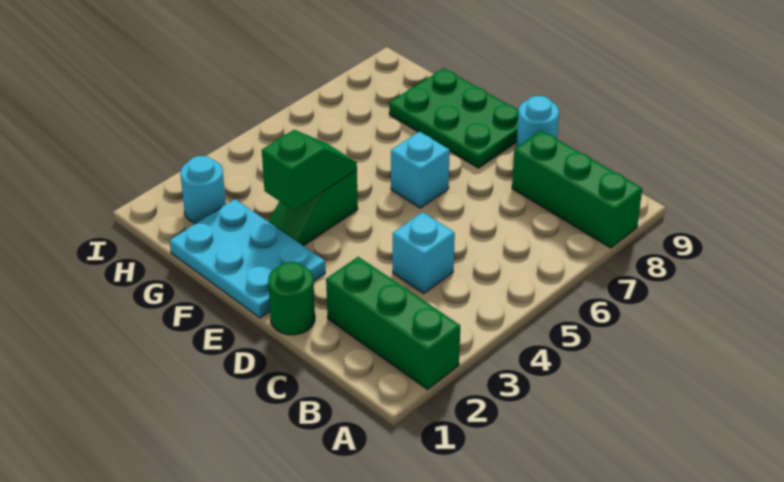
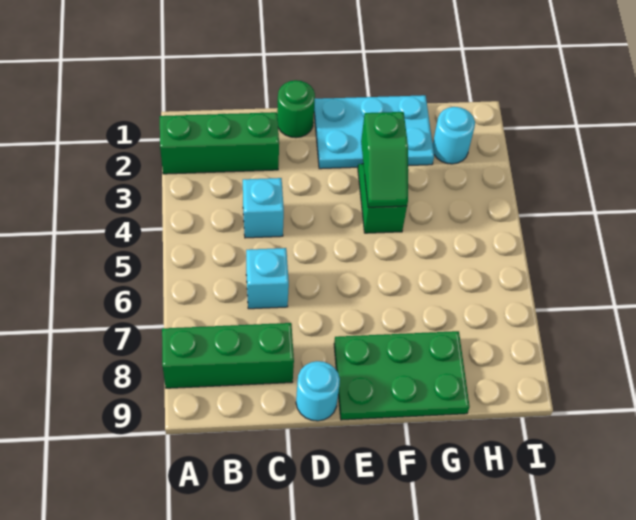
cyan brick E6 level 1 -> cyan brick C6 level 1

